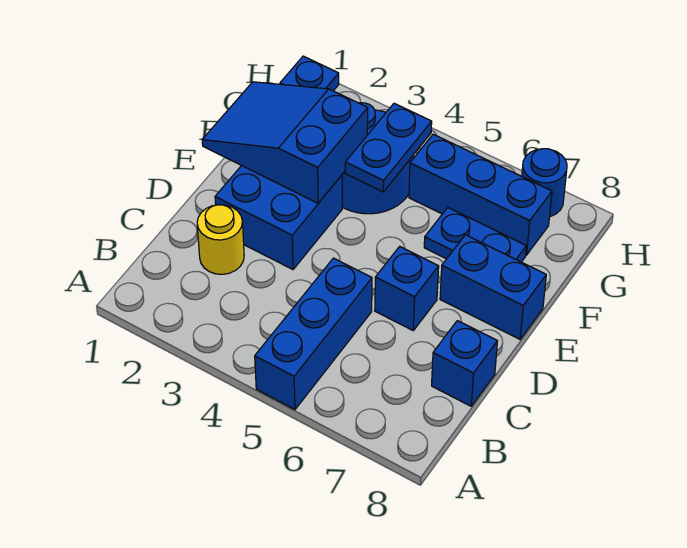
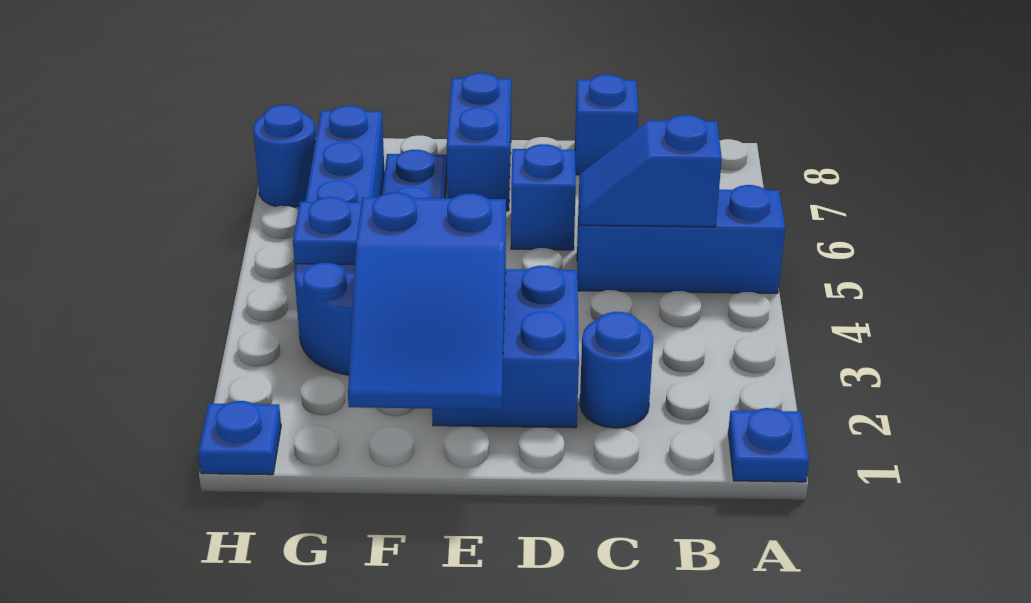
none -> blue plate A1 level 1
none -> blue slope B5:C5 level 2 top B
yellow round brick C2 level 1 -> blue round brick C2 level 1

